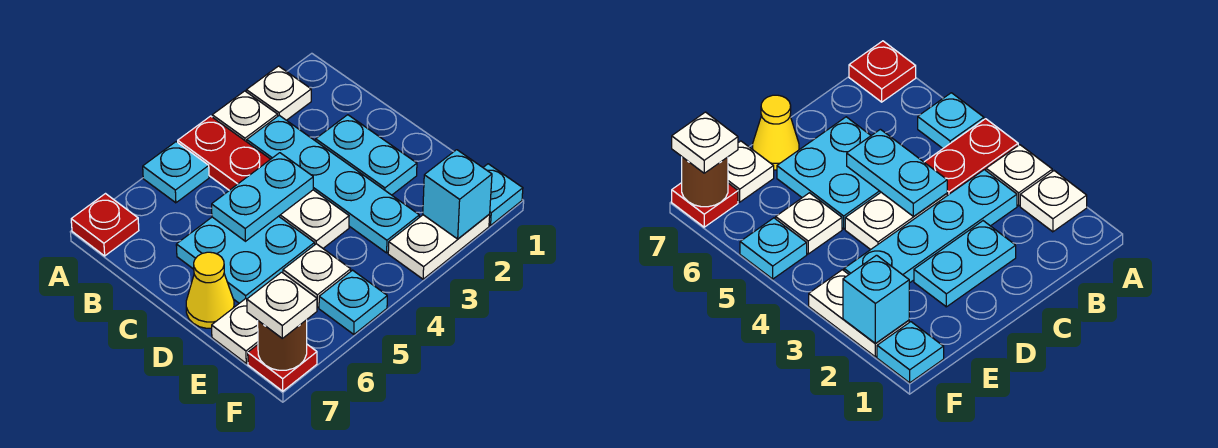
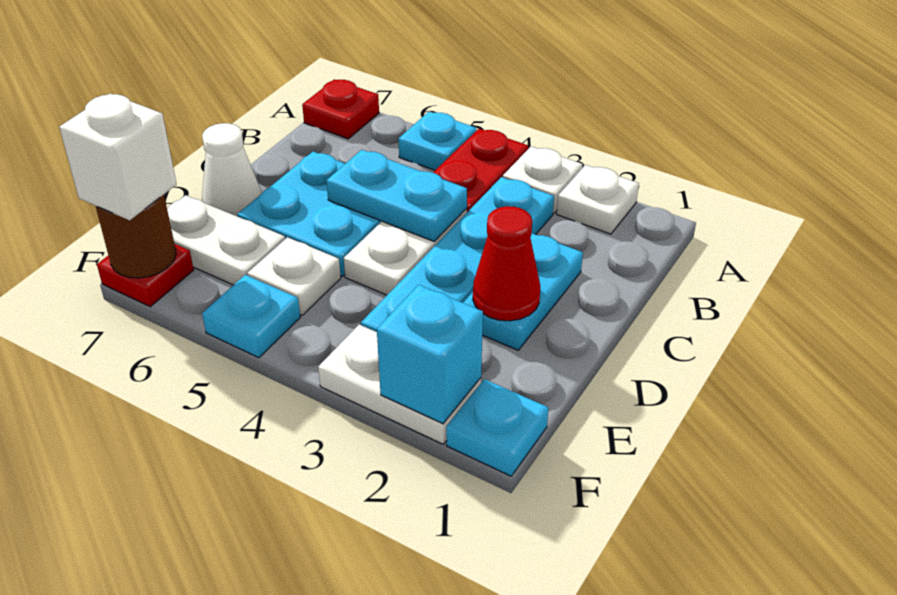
none -> red cone D2 level 2
yellow cone D7 level 1 -> white cone D7 level 1
white plate E7 level 1 -> white plate E6:E7 level 1
white plate F7 level 3 -> white brick F7 level 3

